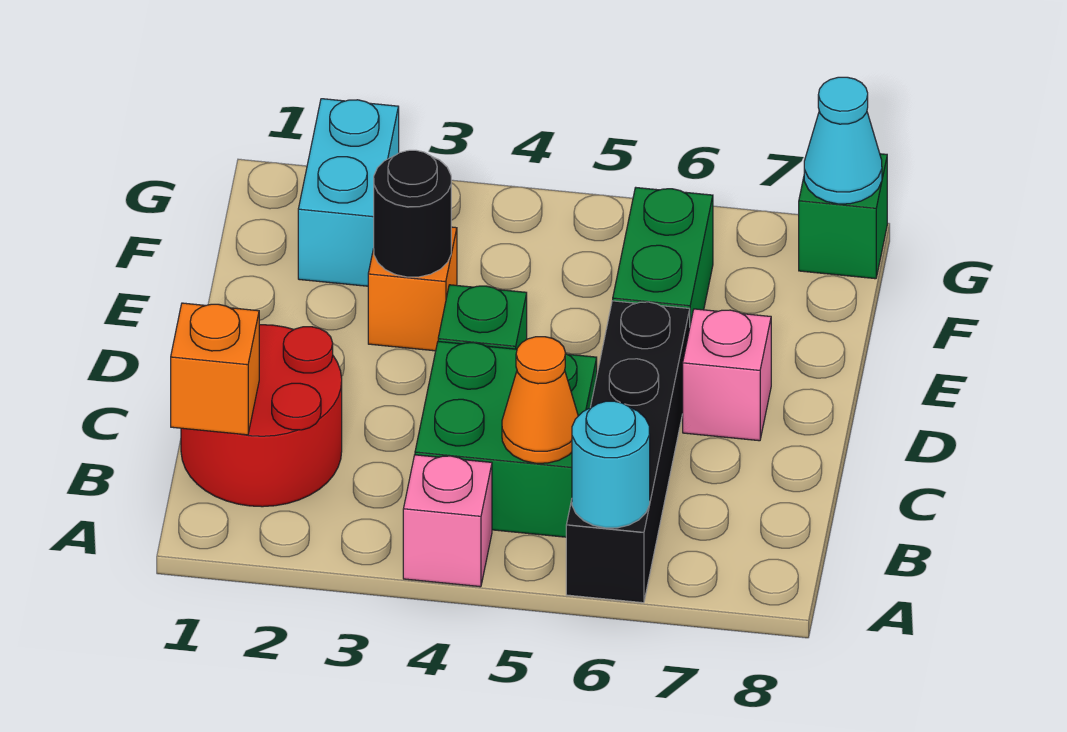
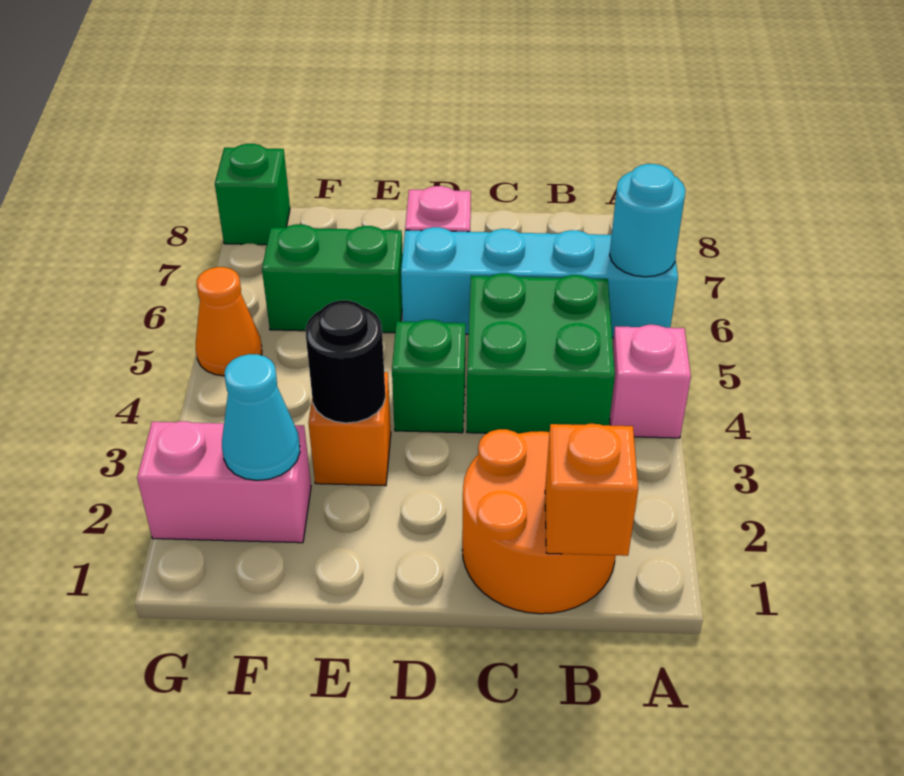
black brick A6:D6 level 1 -> cyan brick A6:D6 level 1
red round brick B1:C2 level 1 -> orange round brick B1:C2 level 1
orange cone B5 level 2 -> orange cone G5 level 1
cyan brick F2:G2 level 1 -> pink brick F2:G2 level 1
cyan cone G8 level 2 -> cyan cone F2 level 2

